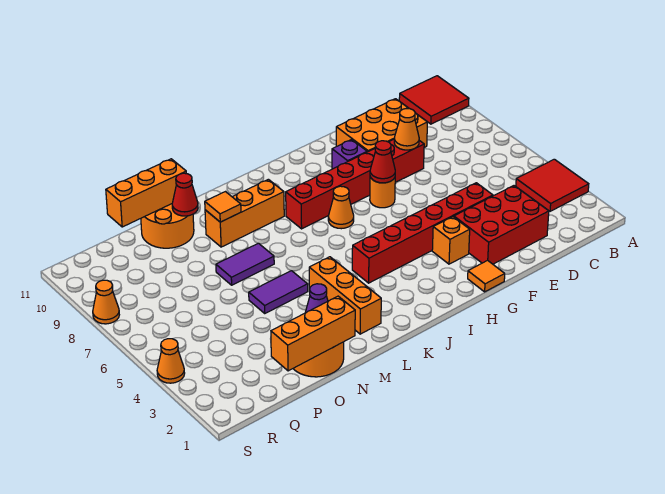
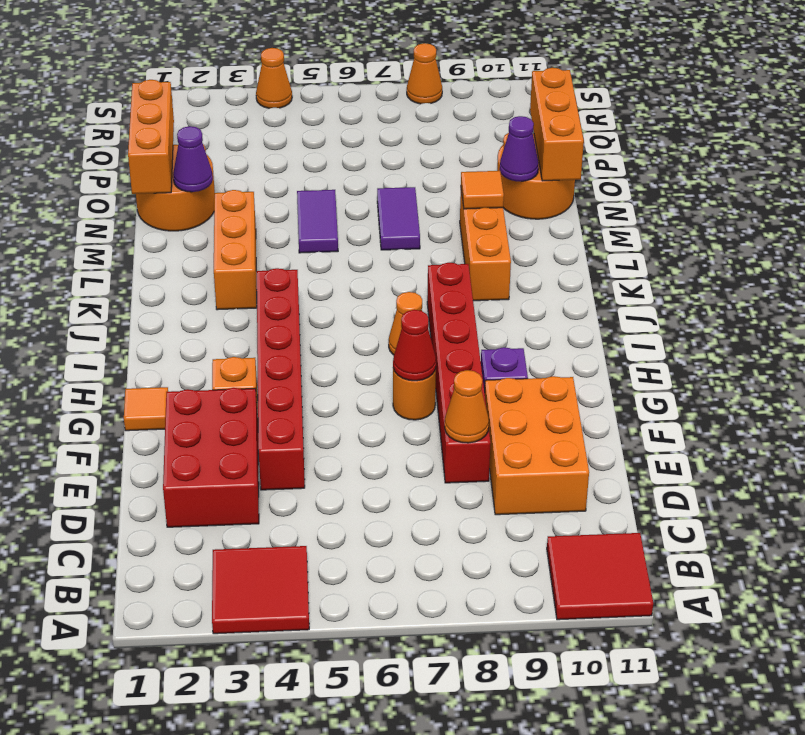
orange brick L2:L4 level 1 -> orange brick K3:M3 level 1
red cone N10 level 2 -> purple cone N10 level 2

